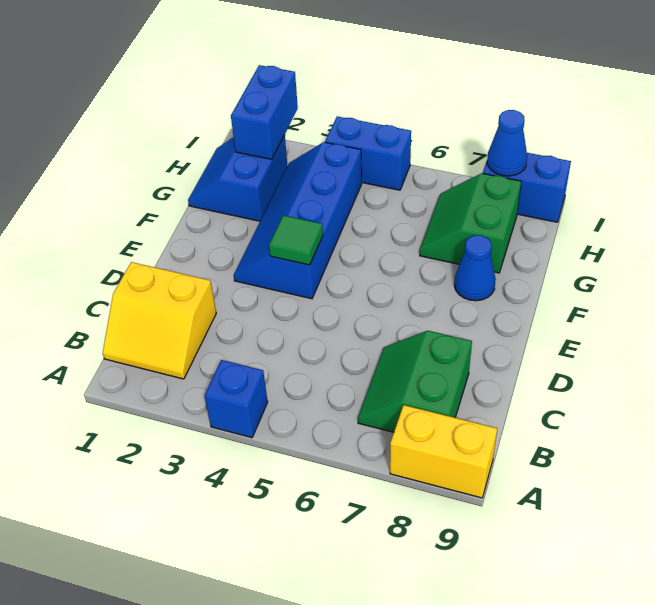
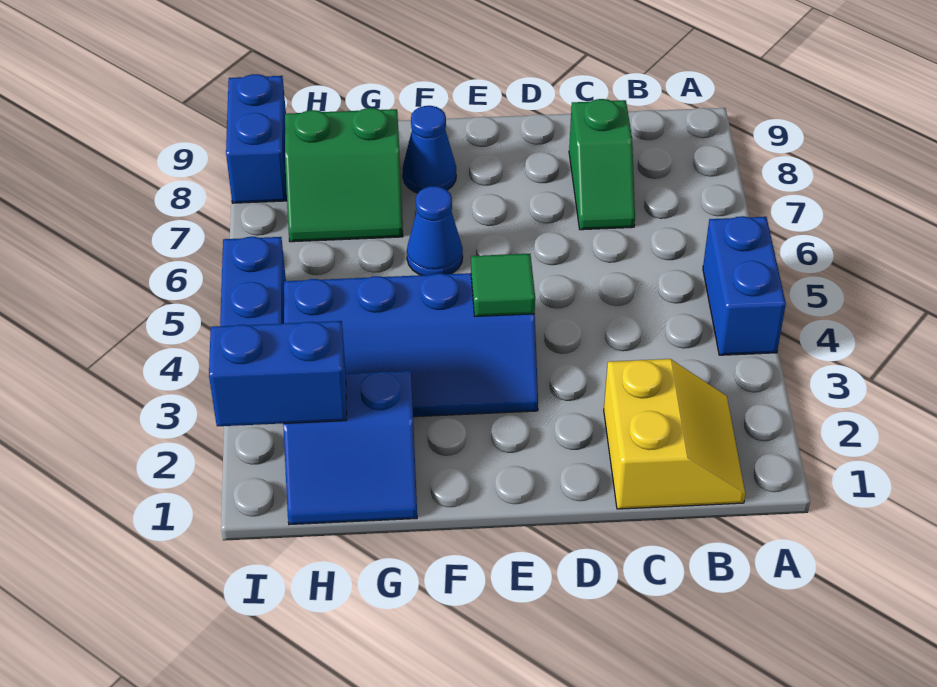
blue brick A4 level 1 -> blue brick A4:A5 level 1
yellow brick A8:A9 level 1 -> none
green slope B7:C8 level 1 top 8 -> green slope C7:C8 level 1 top 8
blue cone I8 level 2 -> blue cone F6 level 1

